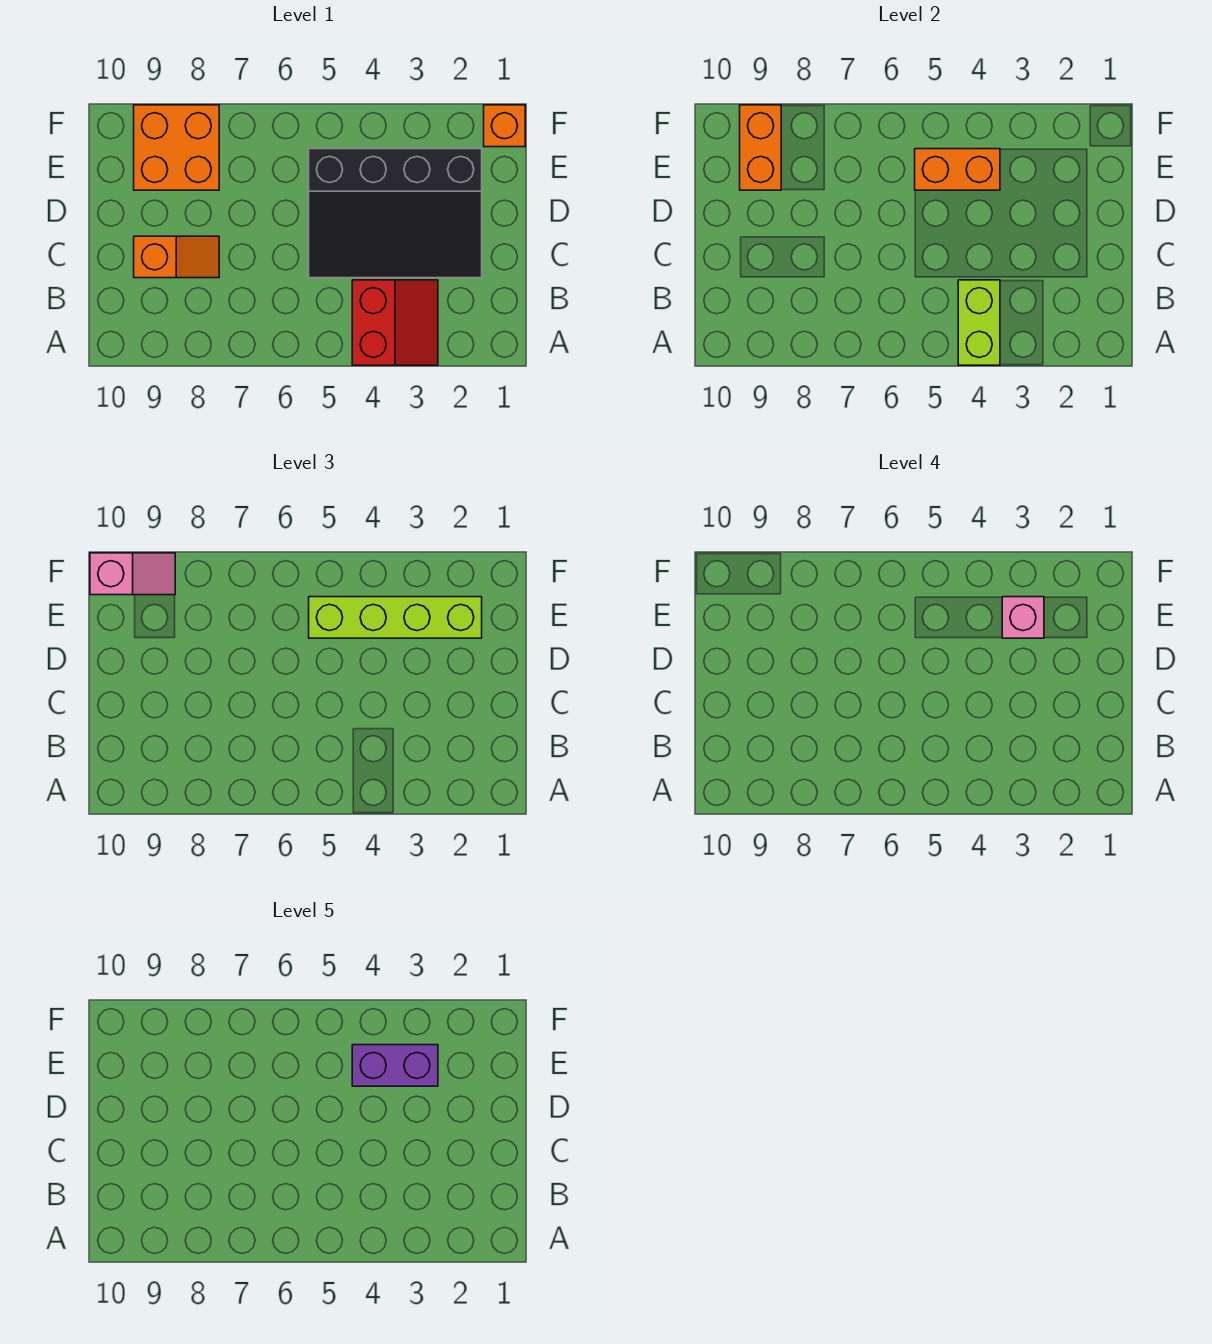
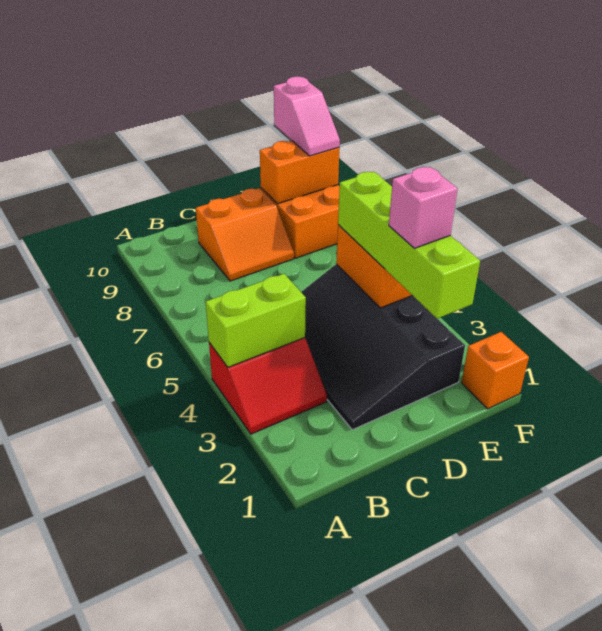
orange slope C8:C9 level 1 top 9 -> orange slope C8:D9 level 1 top 9
purple brick E3:E4 level 5 -> none

